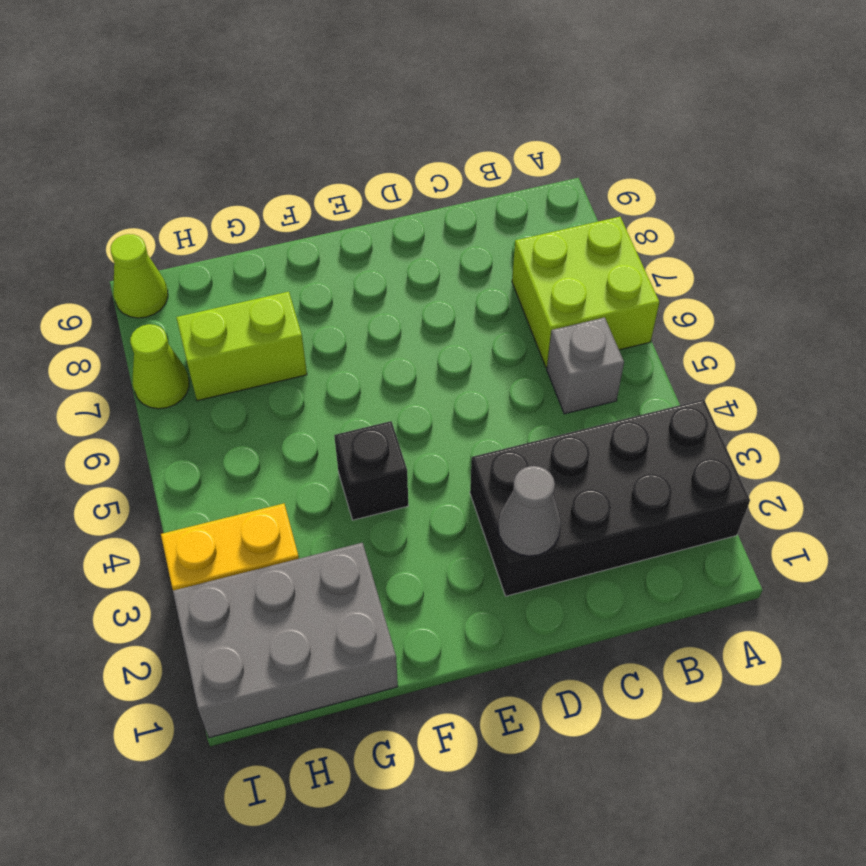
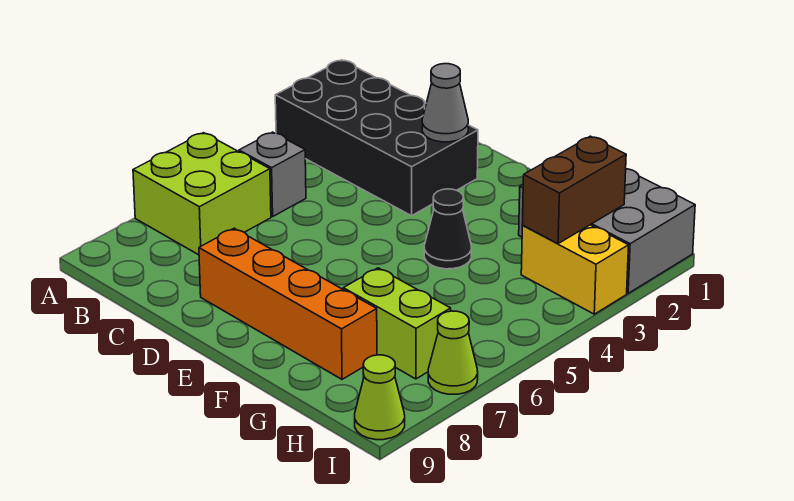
none -> orange brick D8:G8 level 1
black brick F4 level 1 -> black cone F4 level 1
none -> brown brick H2:H3 level 2

